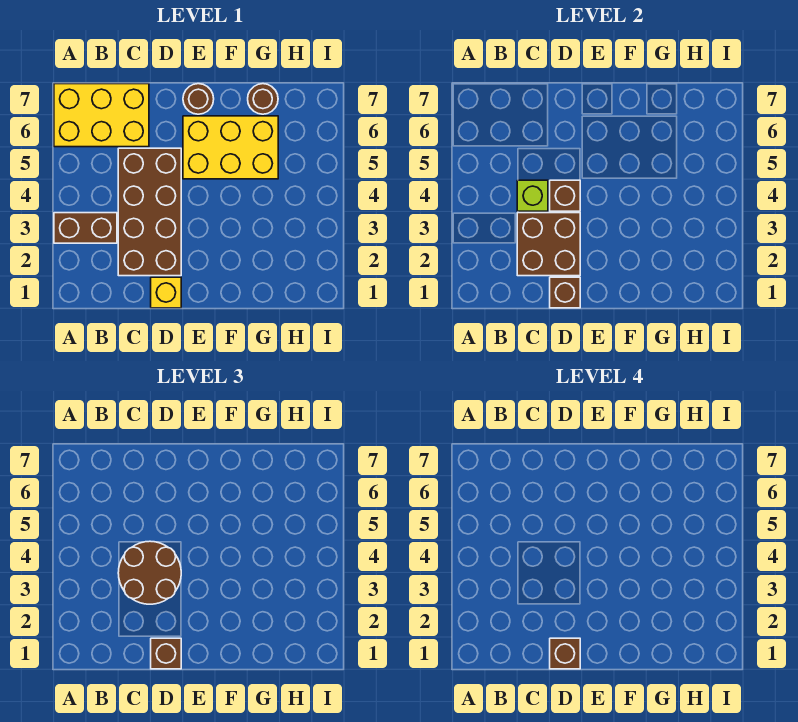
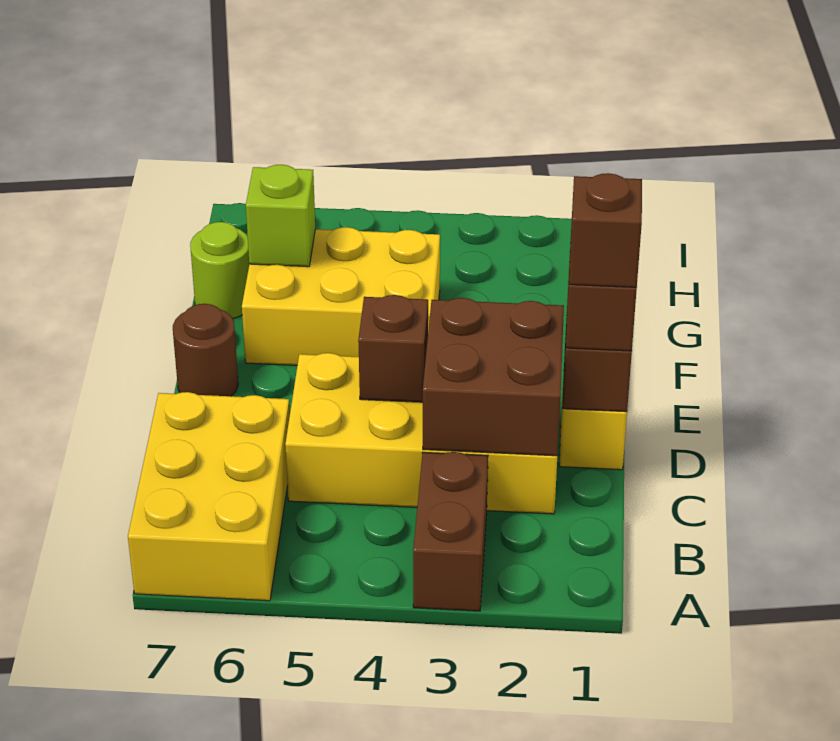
brown brick C2:D5 level 1 -> yellow brick C2:D5 level 1
brown round brick C3:D4 level 3 -> none
lime brick C4 level 2 -> lime brick G6 level 2
yellow brick E5:G6 level 1 -> yellow brick F4:G6 level 1
brown round brick G7 level 1 -> lime round brick G7 level 1

